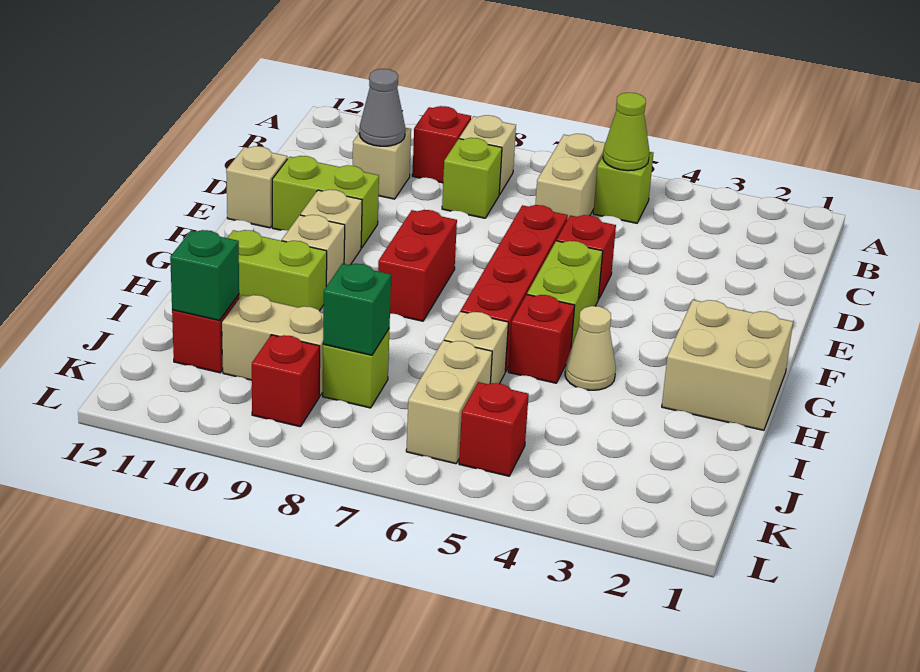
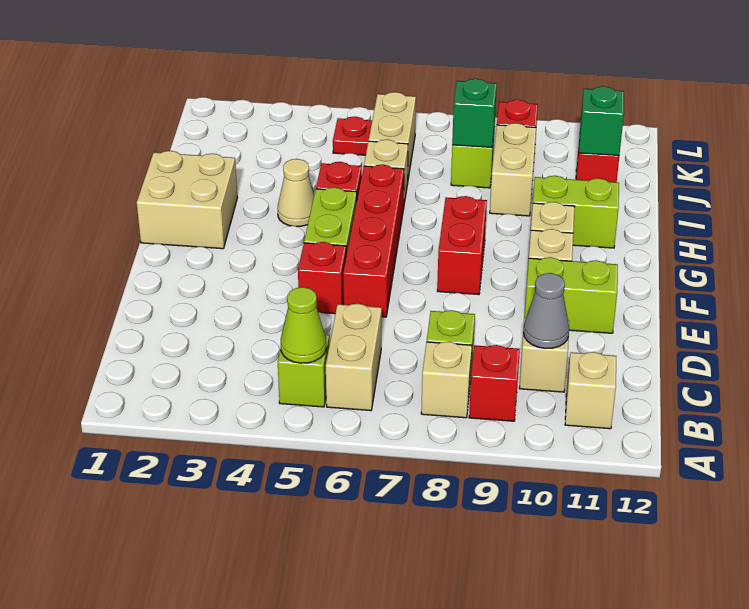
tan brick E12 level 1 -> tan brick B11 level 1
tan brick J9:J10 level 1 -> tan brick I9:J9 level 1
red brick K5 level 1 -> red plate K5 level 1

